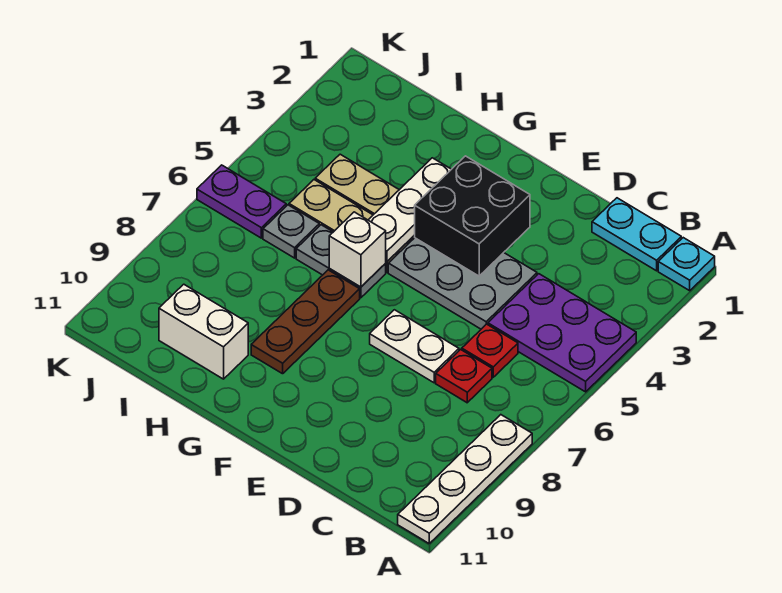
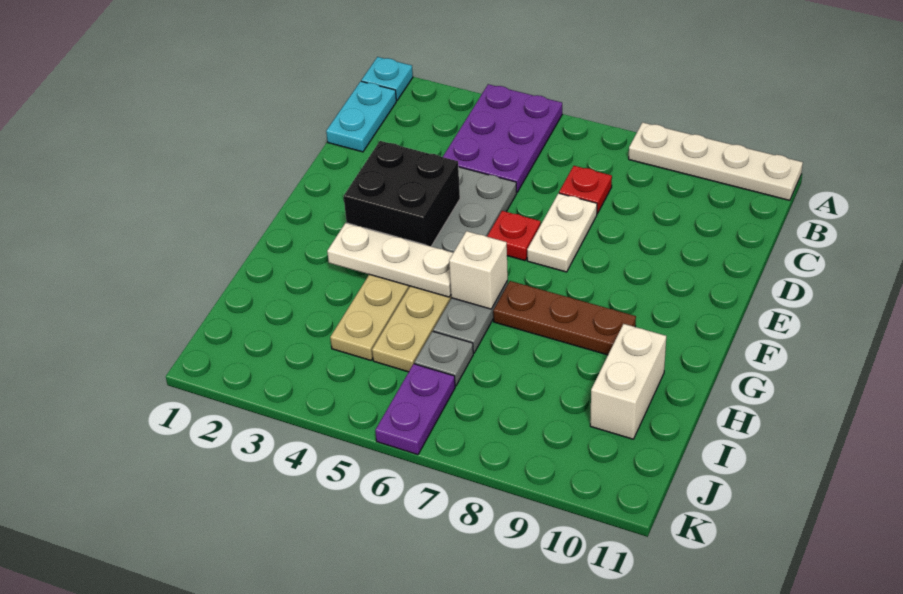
red plate C6 level 1 -> red plate E6 level 1

